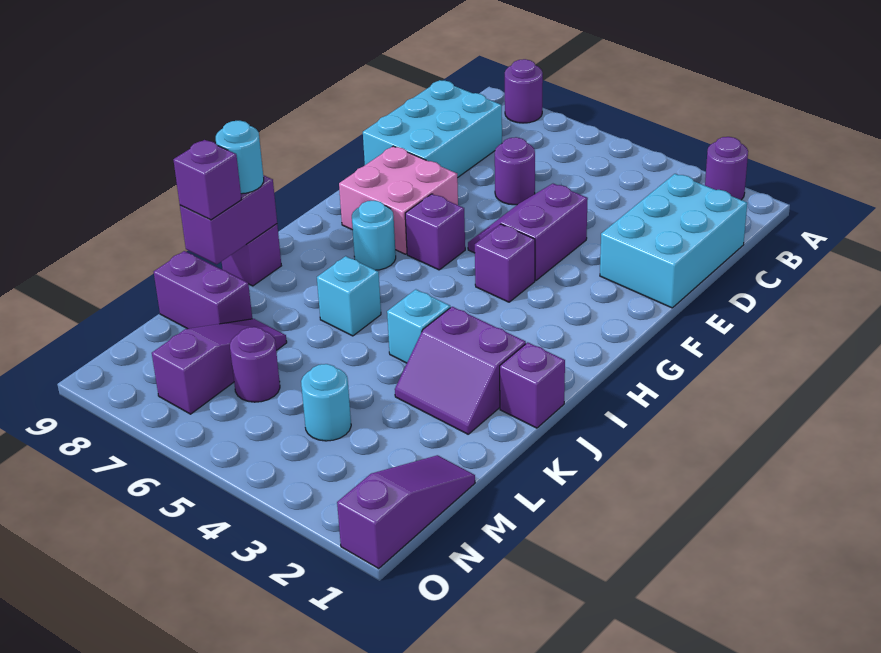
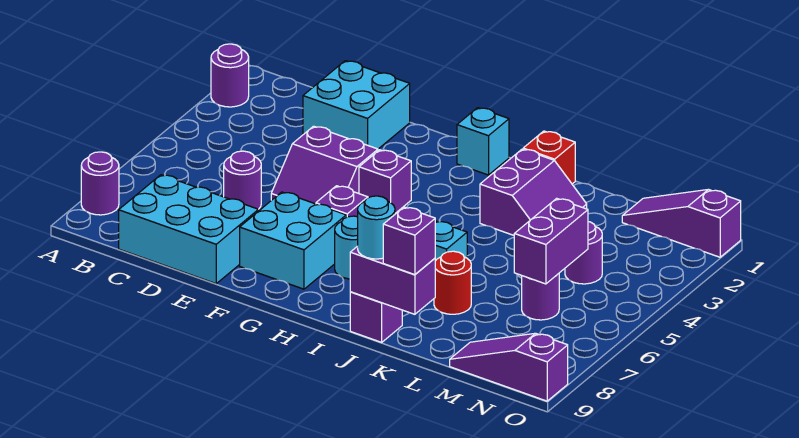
cyan brick C1:E2 level 1 -> cyan brick D1:E2 level 1
pink brick F7:G8 level 1 -> cyan brick F7:G8 level 1
purple brick J1 level 1 -> red brick J1 level 1
cyan brick J4 level 1 -> cyan brick H1 level 1
none -> red round brick K7 level 1
purple slope L7:N7 level 1 top N -> purple slope M9:O9 level 1 top O
purple brick L8:L9 level 1 -> purple brick M5:M6 level 2
cyan round brick M4 level 1 -> purple round brick M4 level 1

